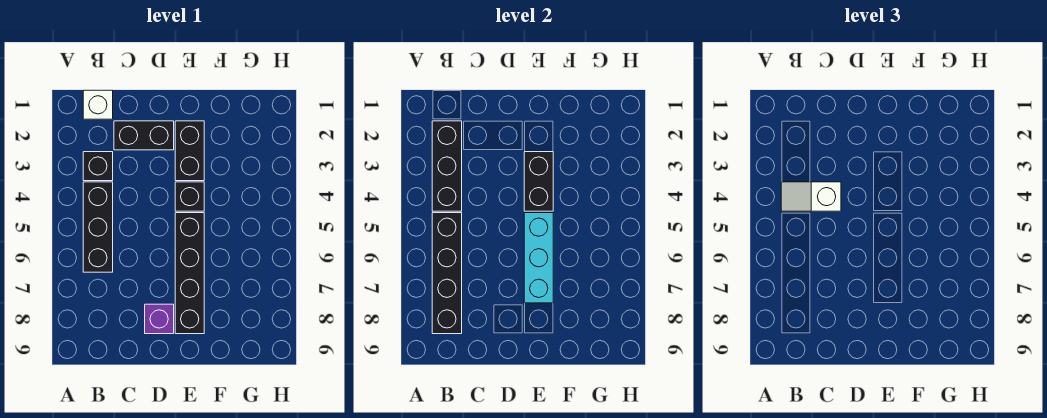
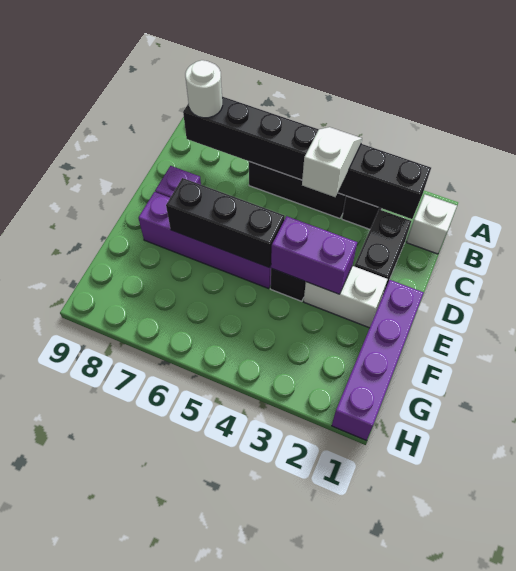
none -> white round brick B8 level 3
none -> purple brick E1:H1 level 1
black brick E2:E3 level 1 -> white brick E2:E3 level 1
black brick E3:E4 level 2 -> purple brick E3:E4 level 2
black brick E5:E8 level 1 -> purple brick E5:E8 level 1
cyan brick E5:E7 level 2 -> black brick E5:E7 level 2

